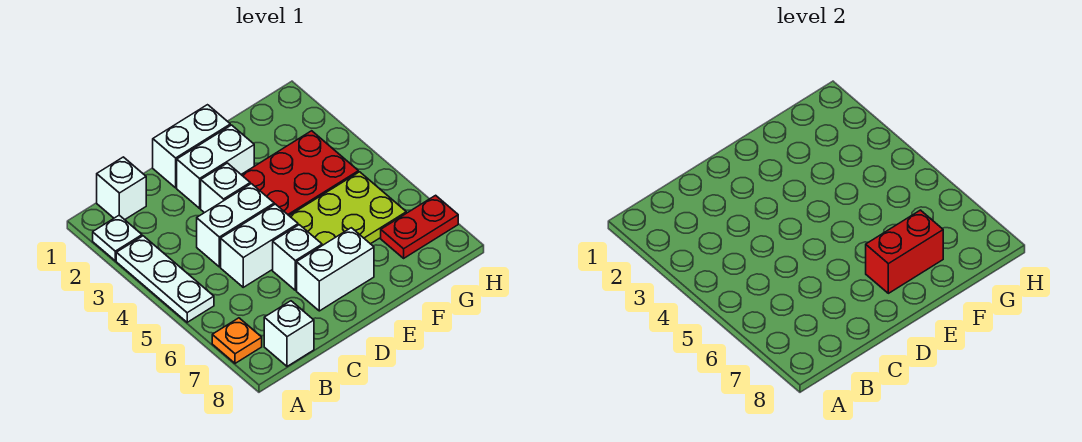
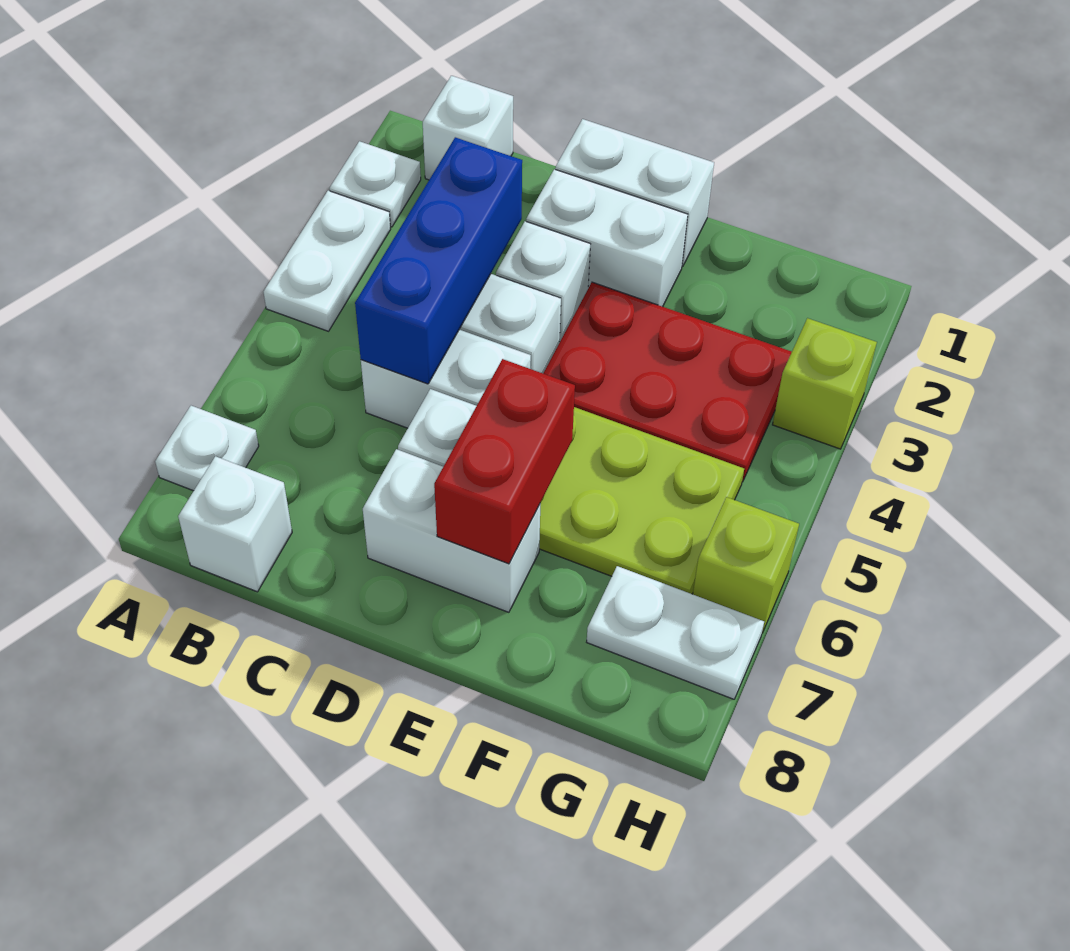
white plate A3:A5 level 1 -> white plate A3:A4 level 1
orange plate A7 level 1 -> white plate A7 level 1
none -> blue brick C3:C5 level 2
red brick E7:F7 level 2 -> red brick E6:E7 level 2
red plate G7:H7 level 1 -> white plate G7:H7 level 1
none -> lime brick H3 level 1
none -> lime brick H6 level 1

